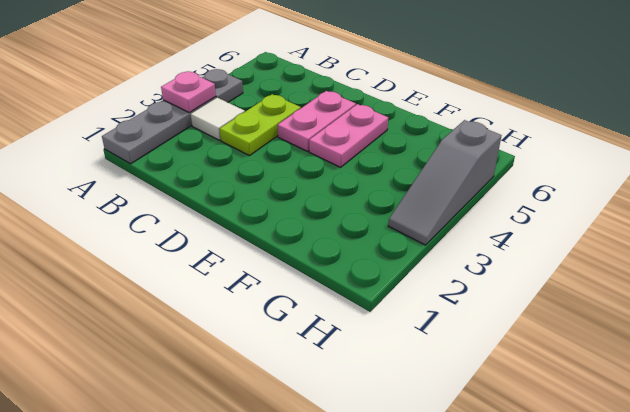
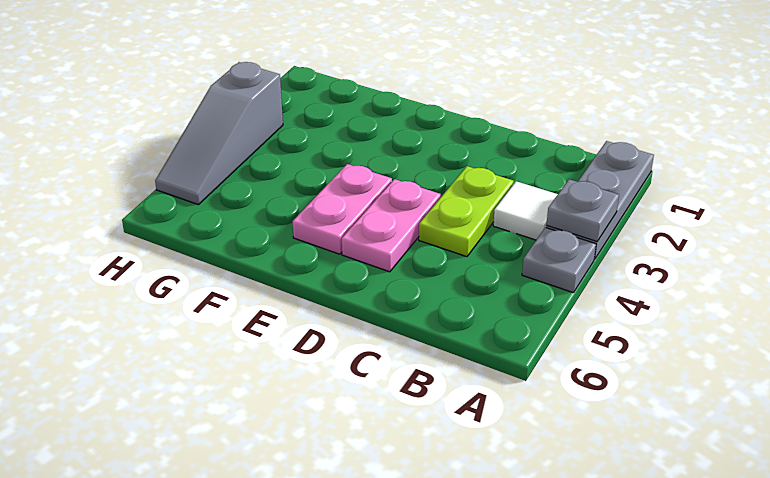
pink plate A3 level 2 -> grey plate A3 level 2
grey slope H3:H5 level 1 top 5 -> grey slope H3:H5 level 1 top 3

